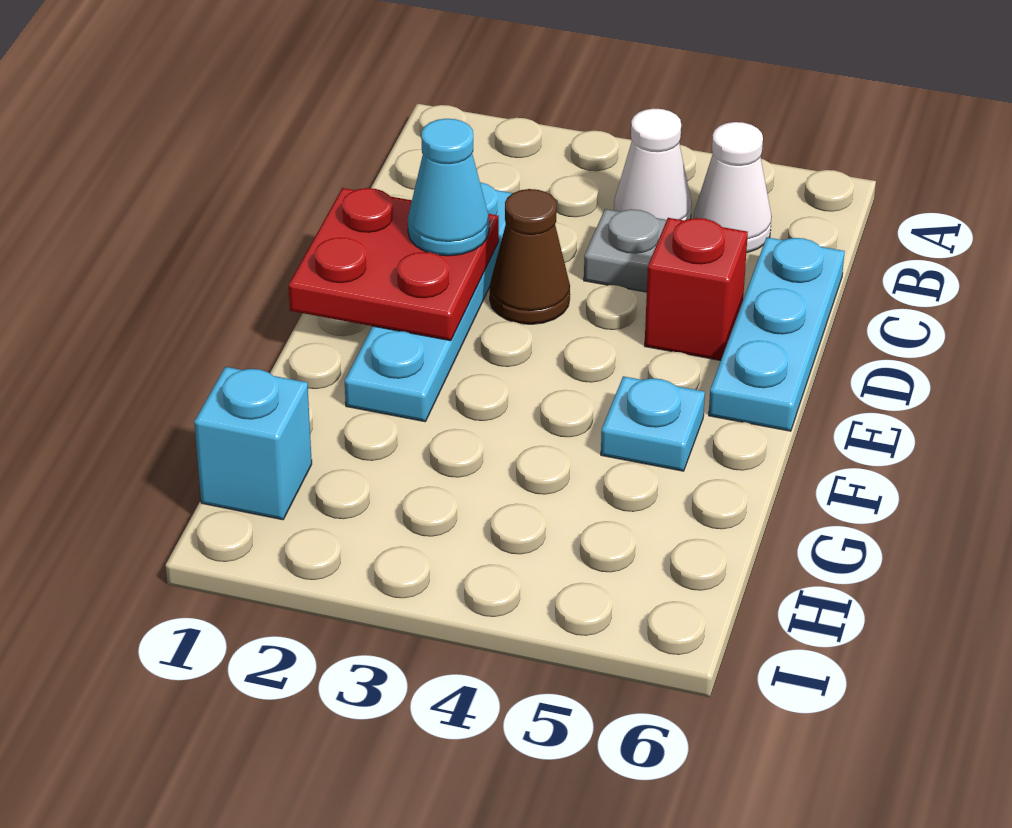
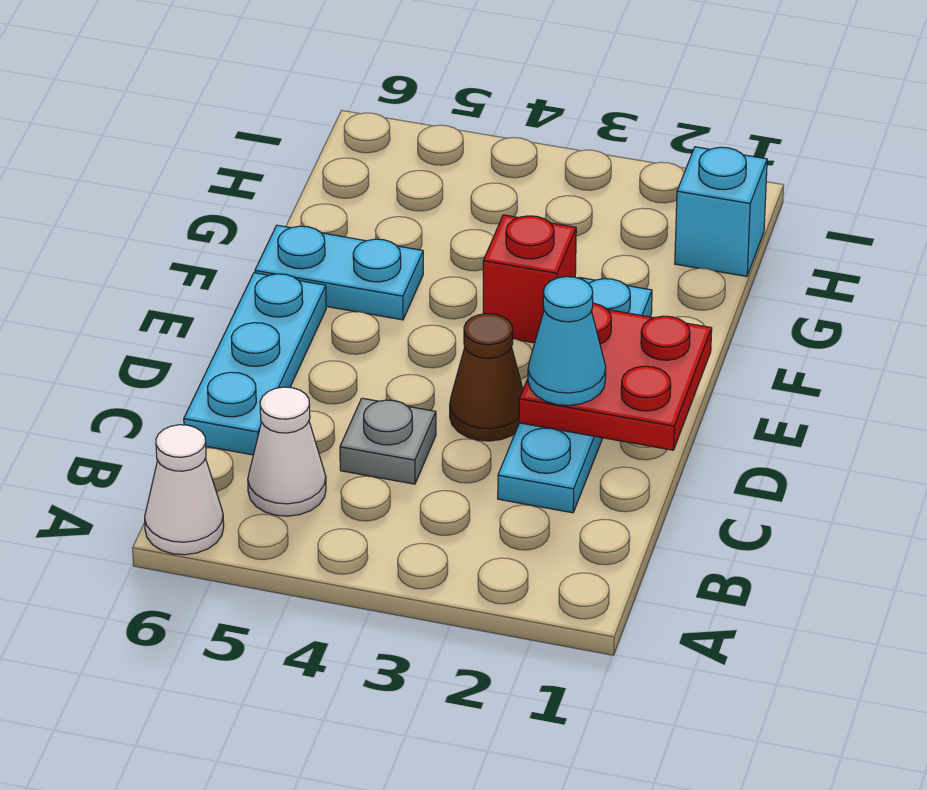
white cone B4 level 1 -> white cone A6 level 1
red brick D5 level 1 -> red brick F3 level 1
cyan plate F5 level 1 -> cyan plate F5:F6 level 1

